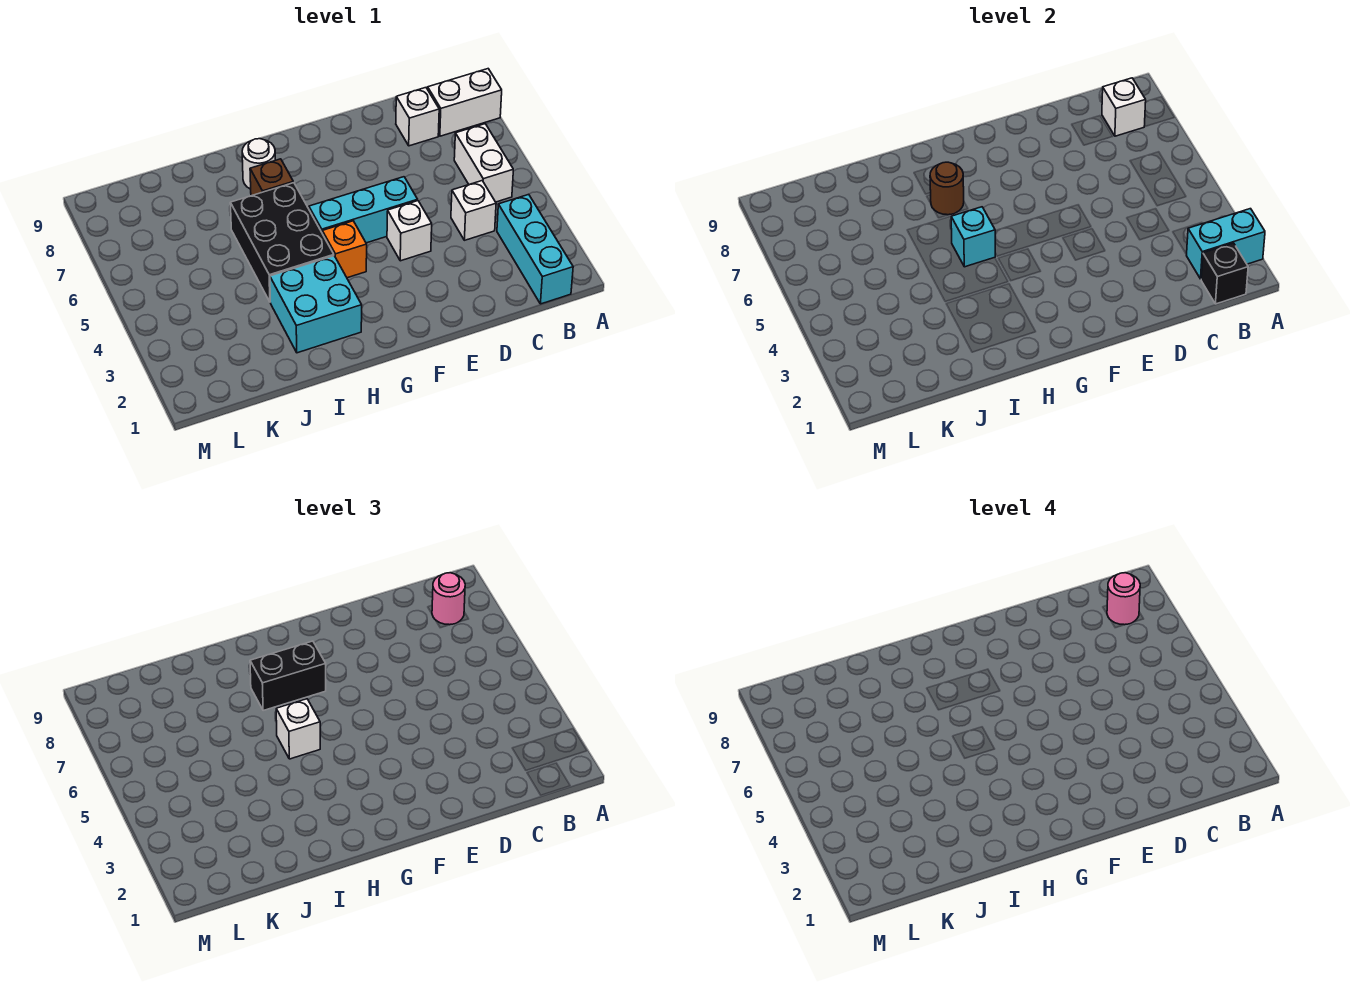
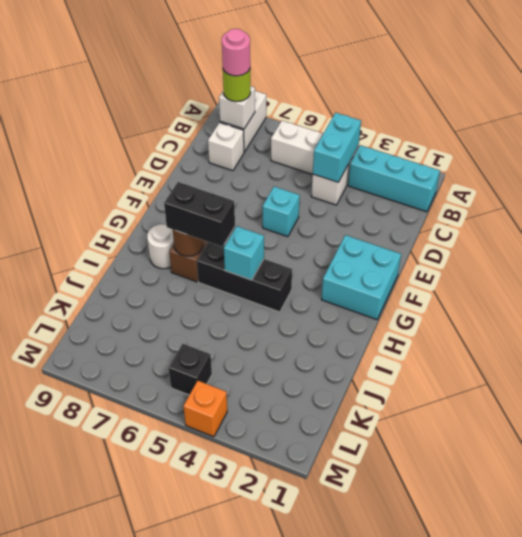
cyan brick A2:B2 level 2 -> cyan brick B4:C4 level 2
black brick B1 level 2 -> black brick L5 level 1
pink round brick B8 level 3 -> lime round brick B8 level 3
white brick E4 level 1 -> none
cyan brick E5:G5 level 1 -> cyan brick E5 level 1
orange brick G4 level 1 -> orange brick M4 level 1
black brick G7:H7 level 3 -> black brick H6:H7 level 3
cyan brick H2:I3 level 1 -> cyan brick F1:G2 level 1
black brick H4:I6 level 1 -> black brick H4:H6 level 1
white brick H5 level 3 -> none

